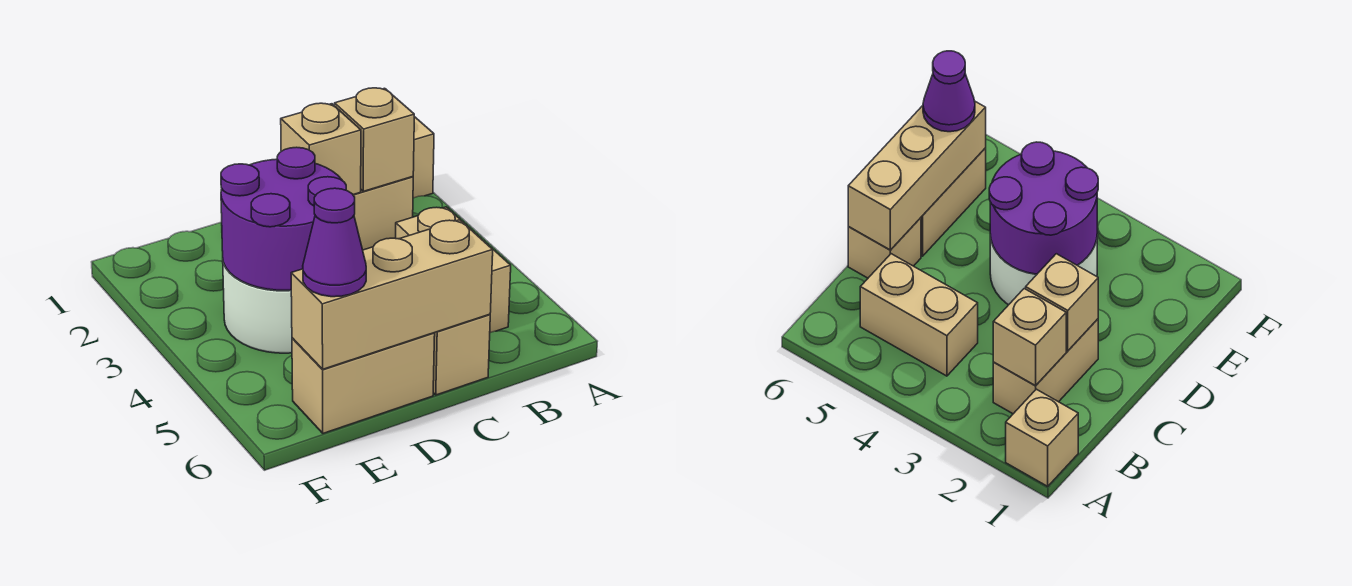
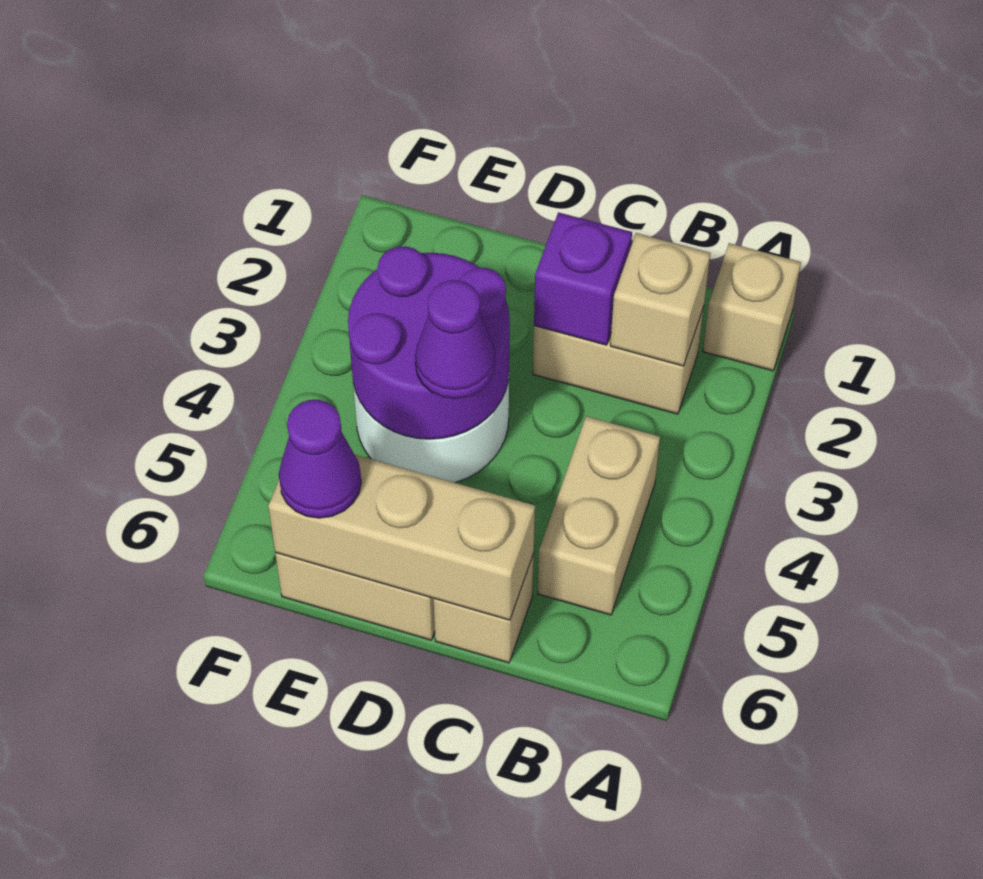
tan brick C2 level 2 -> purple brick C2 level 2
none -> purple cone D4 level 3

